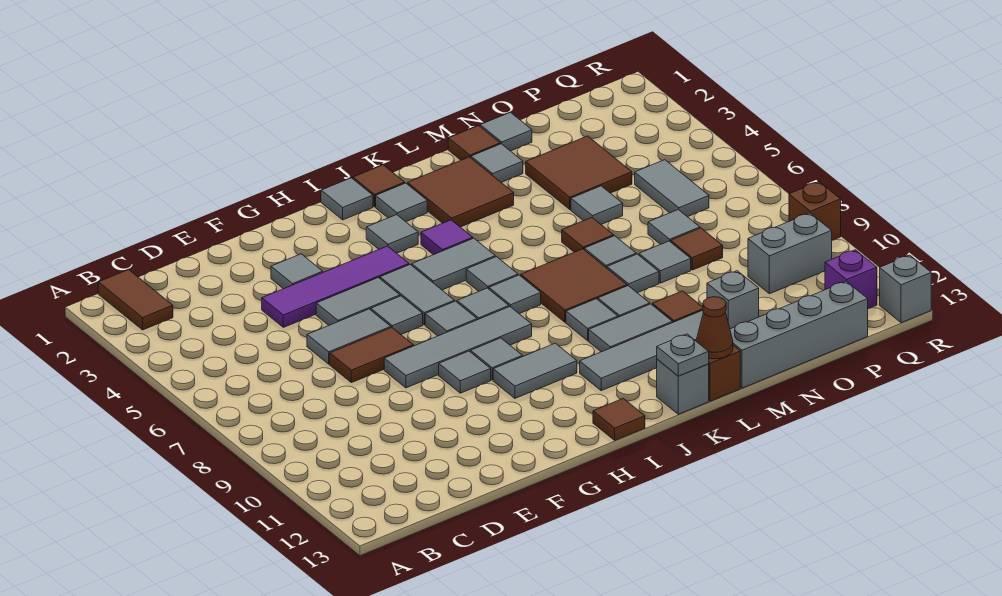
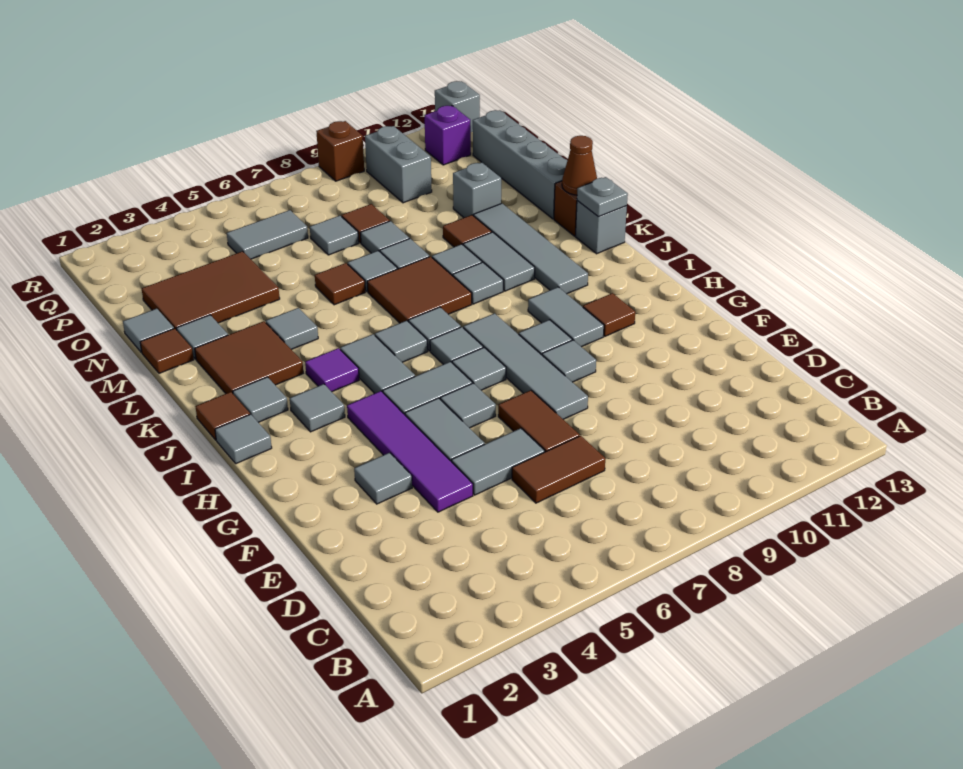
brown tile B1:B2 level 1 -> brown tile D6:D7 level 1
grey tile E6:F6 level 1 -> grey tile E5:E6 level 1
brown tile I13 level 1 -> brown tile H11 level 1
brown tile N3:O4 level 1 -> brown tile N2:O4 level 1
grey tile N5 level 1 -> grey tile L4 level 1

